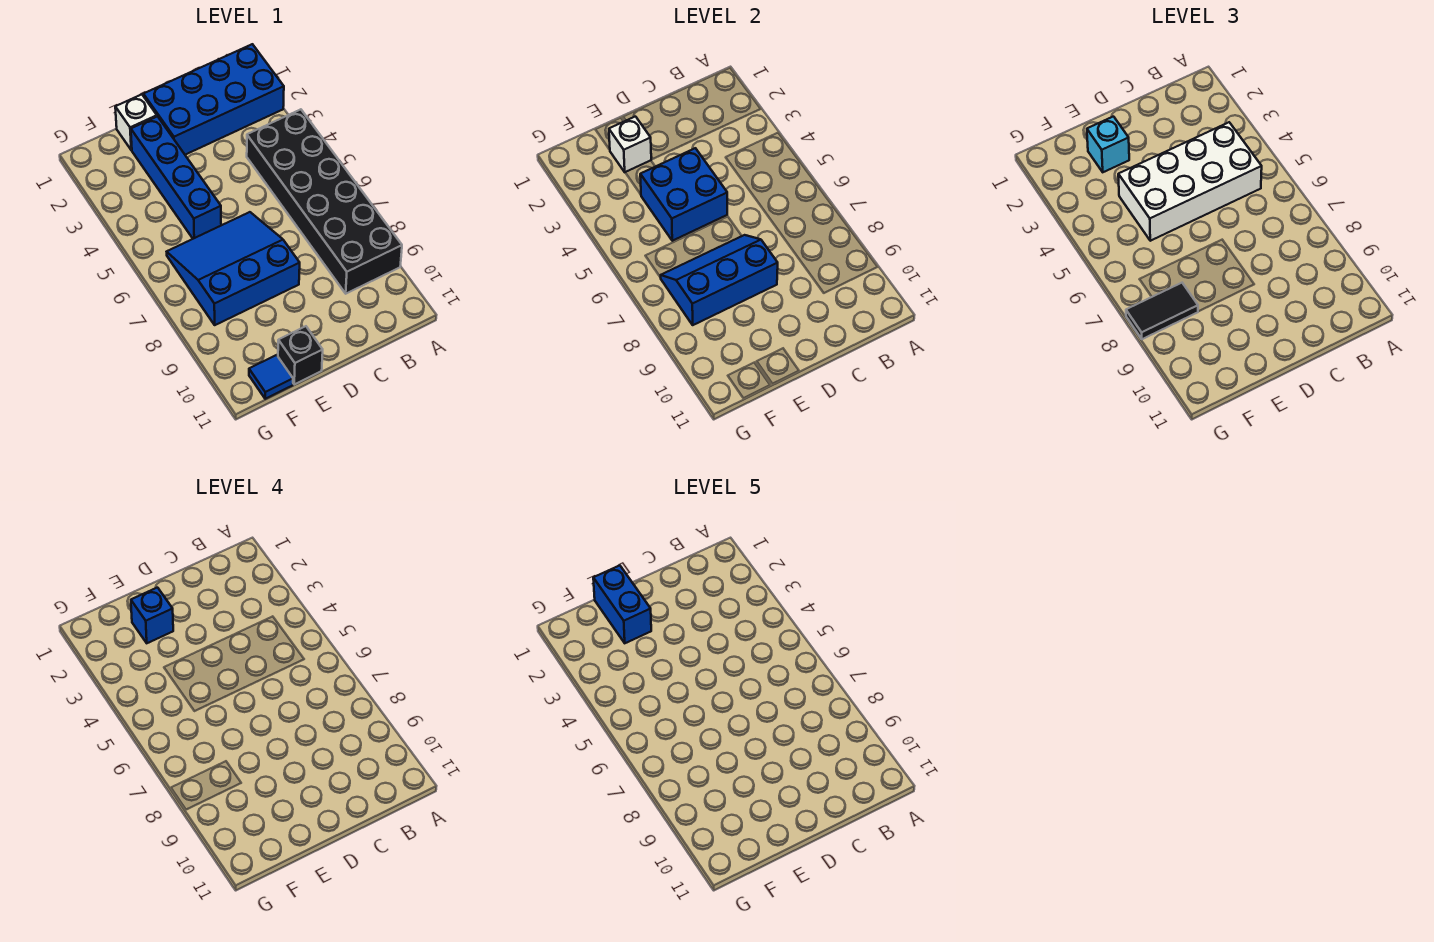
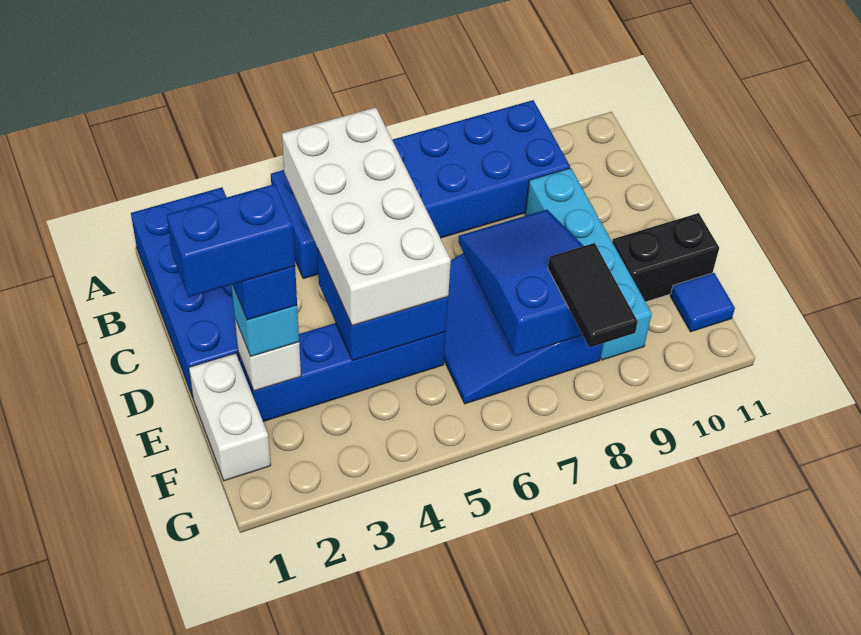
black brick A4:B9 level 1 -> blue brick A4:B9 level 1
none -> cyan brick C9:F9 level 1
blue slope D7:F8 level 2 top 8 -> blue slope D7:F8 level 2 top F
white brick E1 level 1 -> white brick E1:F1 level 1
black brick E11 level 1 -> black brick E10:E11 level 1

